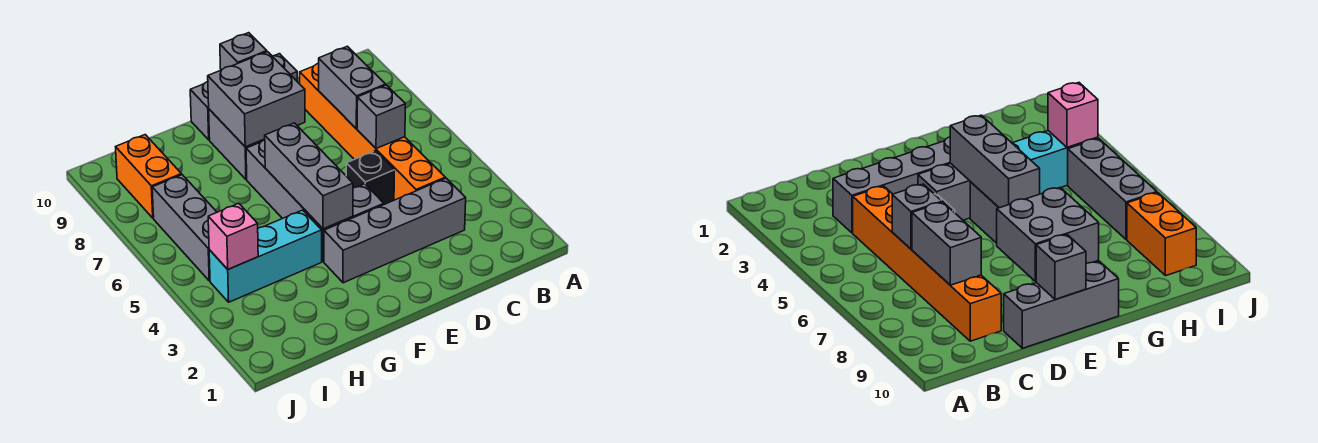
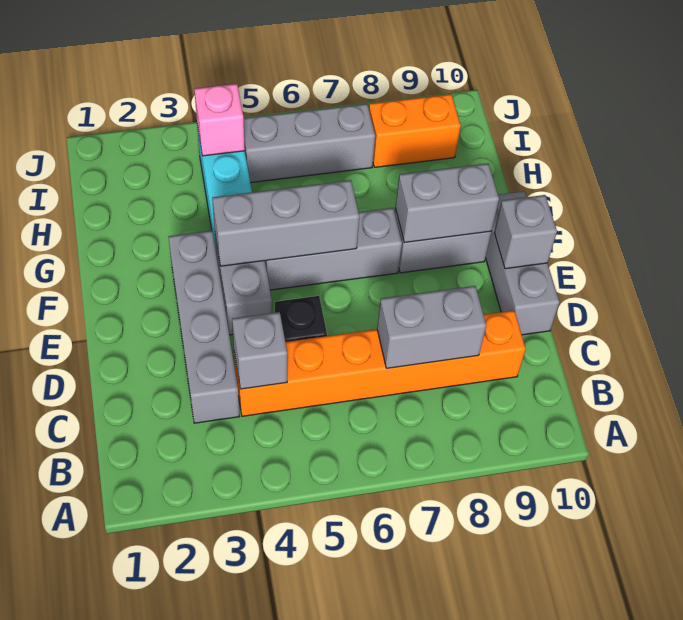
grey brick C6 level 2 -> grey brick C4 level 2
grey brick E8:F9 level 2 -> grey brick F8:F9 level 2

